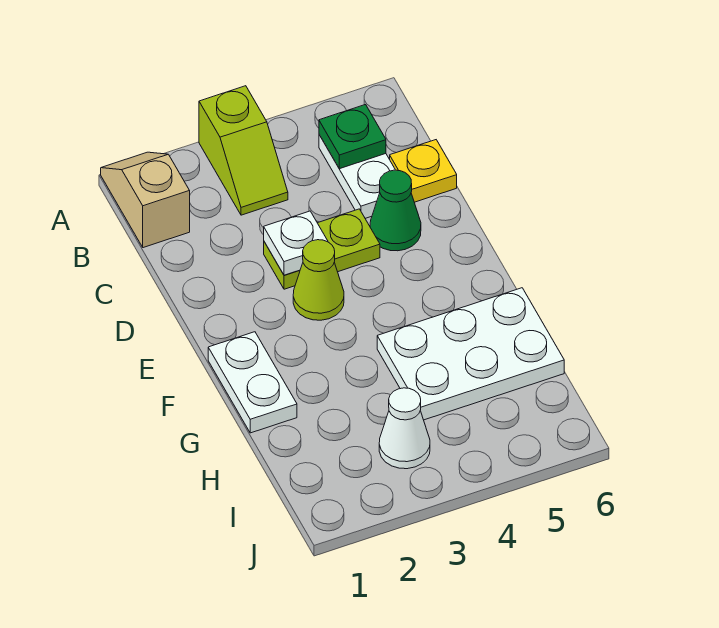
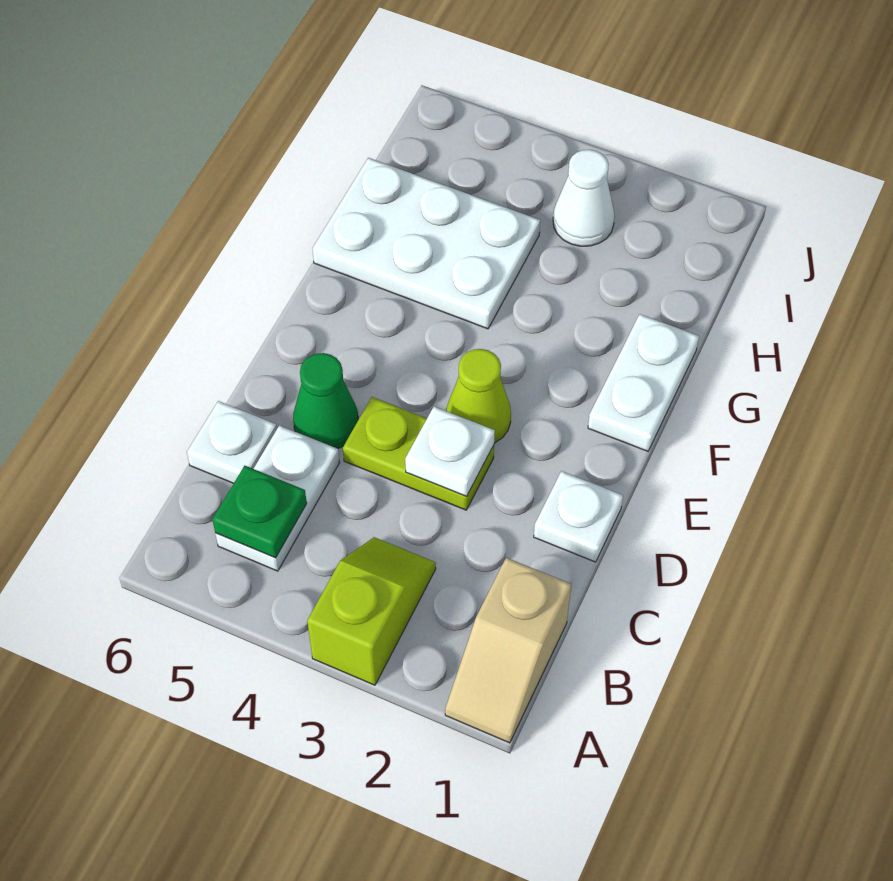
yellow plate C6 level 1 -> white plate C6 level 1
none -> white plate D1 level 1

